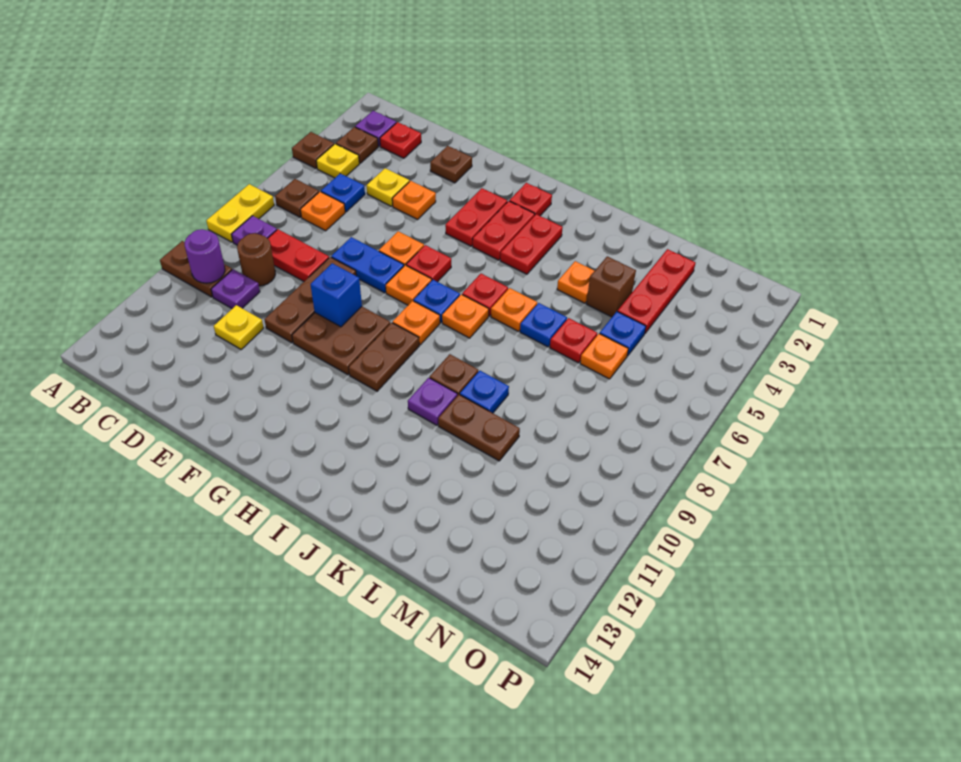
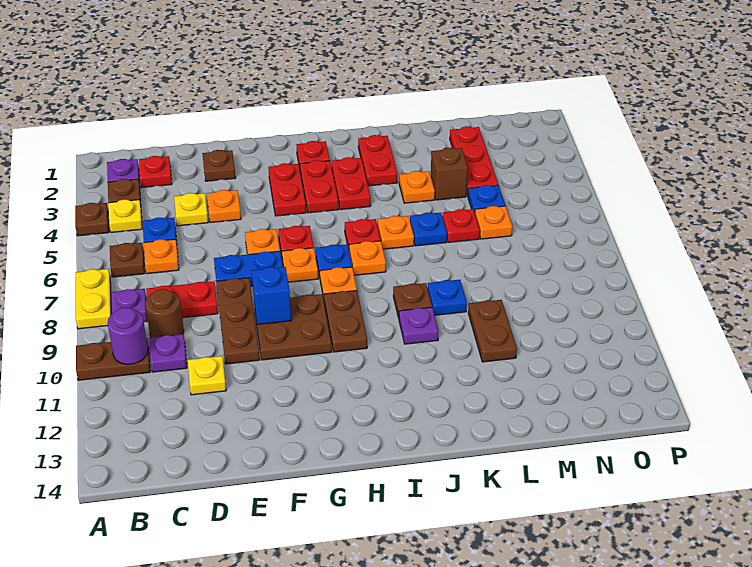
none -> red plate J2:J3 level 1
brown plate K10:L10 level 1 -> brown plate L10:L11 level 1

